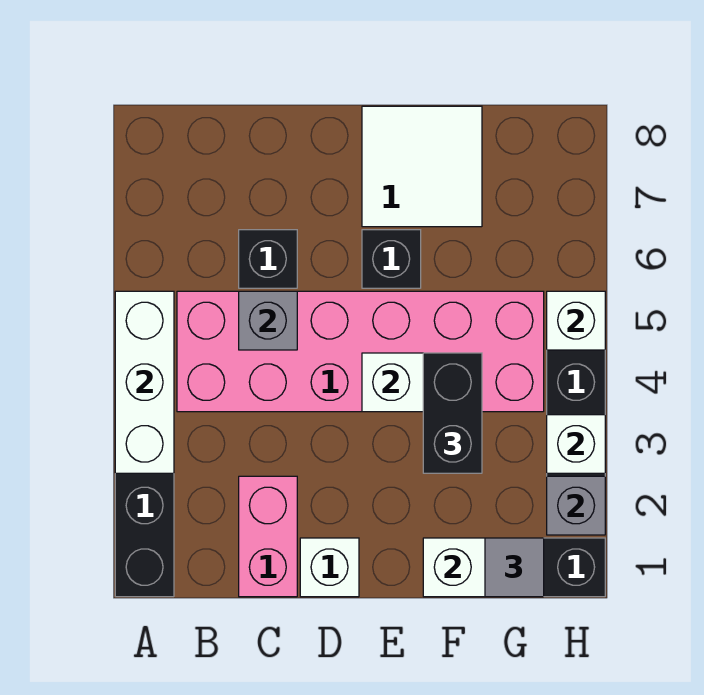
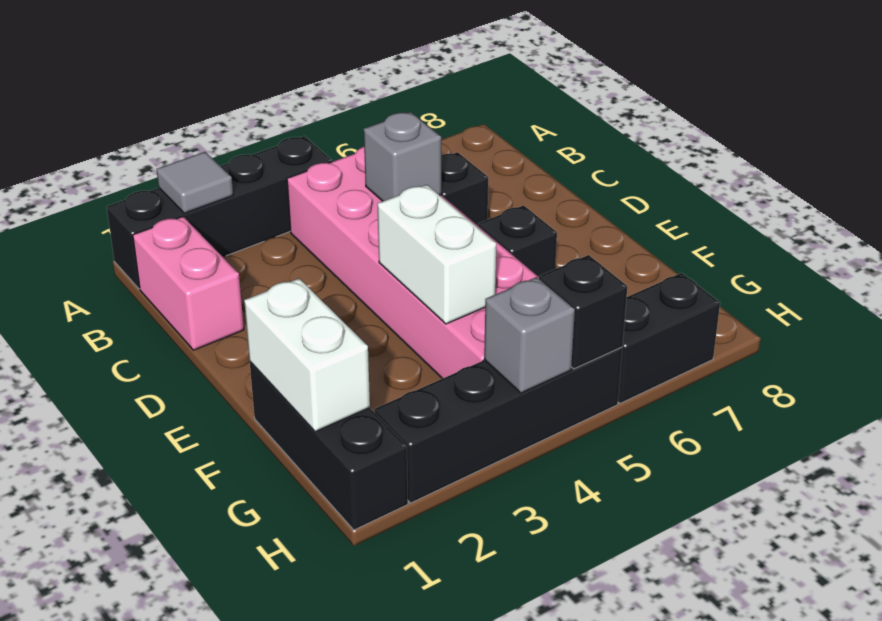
white brick A3:A5 level 2 -> none
pink brick C1:C2 level 1 -> pink brick B1:C1 level 1
white brick D1 level 1 -> none
white tile E7:F8 level 1 -> none
black brick F3:F4 level 3 -> black brick H6:H7 level 1
grey tile G1 level 3 -> grey tile A2 level 2
grey brick H2 level 2 -> grey brick H4 level 2
white brick H3 level 2 -> none
white brick H5 level 2 -> black brick H5 level 2

